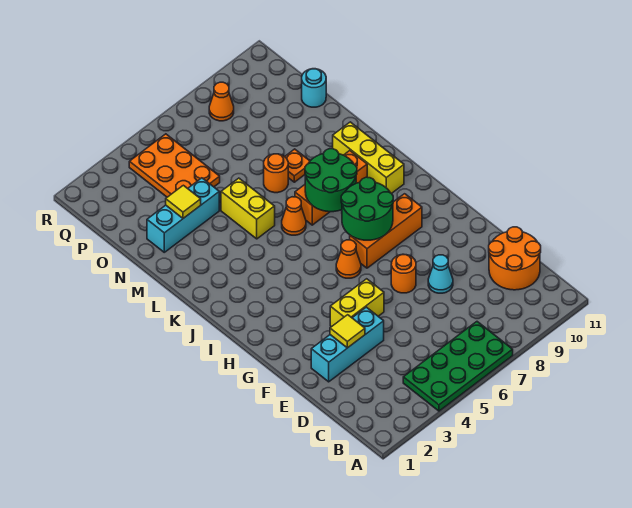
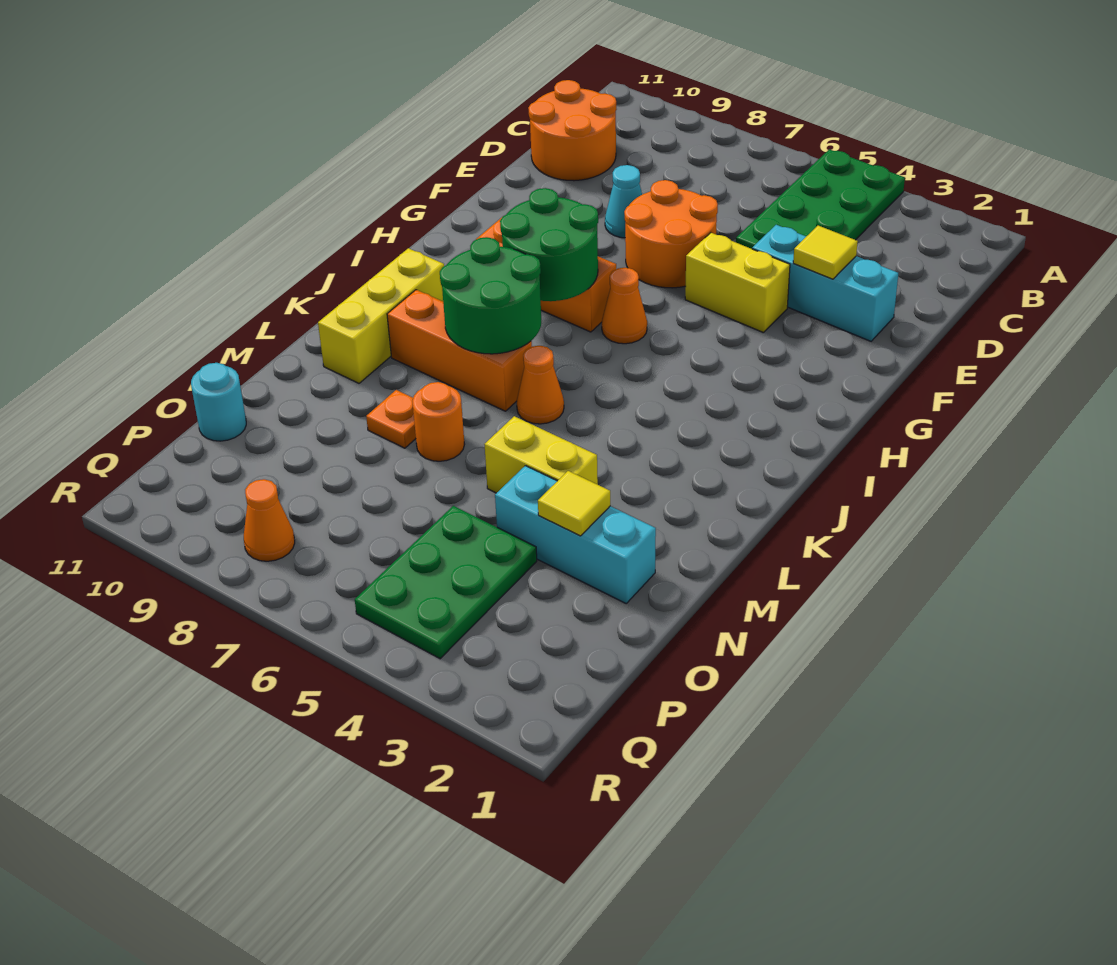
green plate A4:B7 level 1 -> green plate A4:D5 level 1
orange round brick F7 level 1 -> orange round brick E6:F7 level 1
yellow brick L5:M5 level 1 -> yellow brick M4:M5 level 1
orange plate O4:Q5 level 1 -> green plate O4:Q5 level 1

